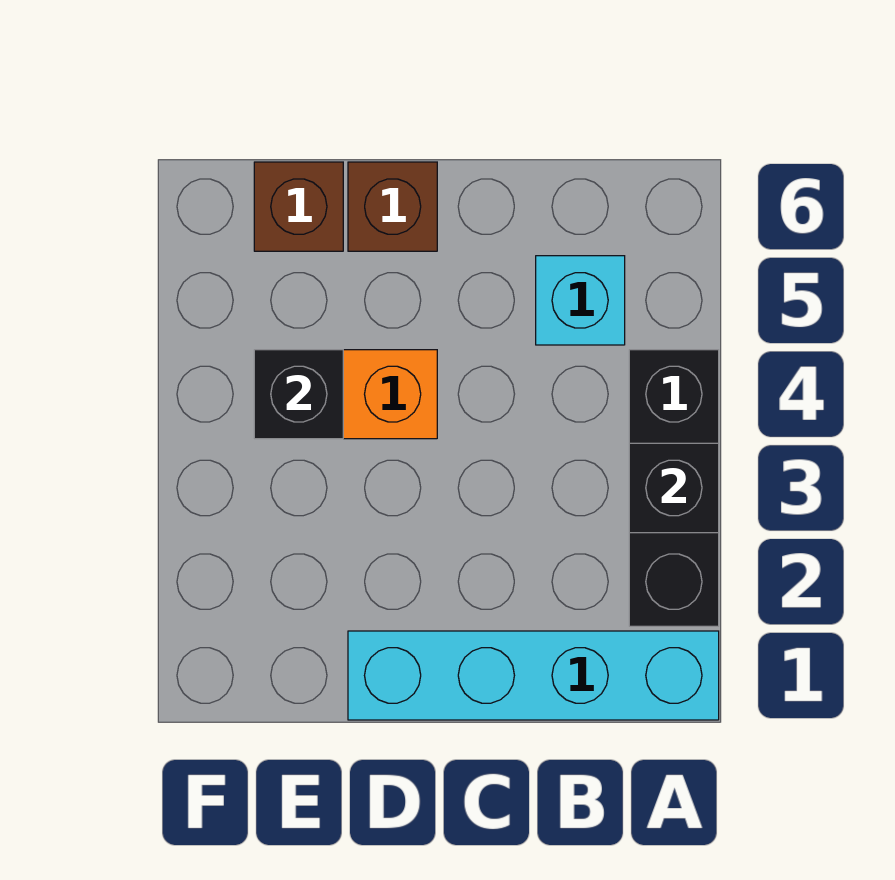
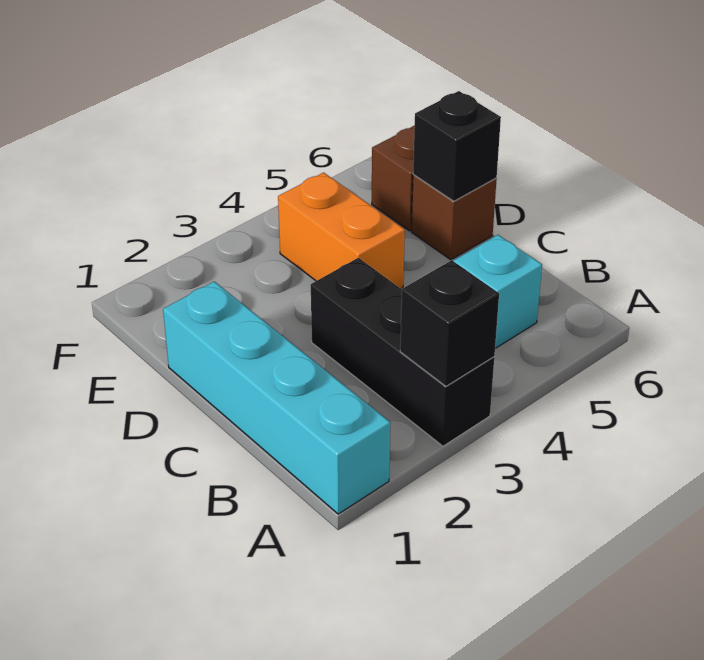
black brick A2:A4 level 1 -> black brick A3:C3 level 1
black brick E4 level 2 -> black brick D6 level 2

